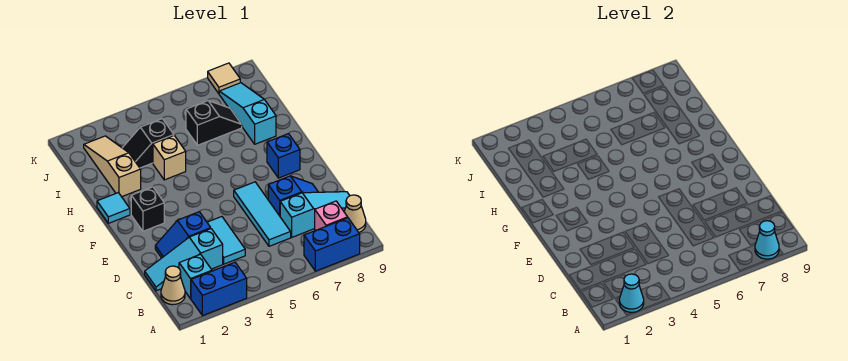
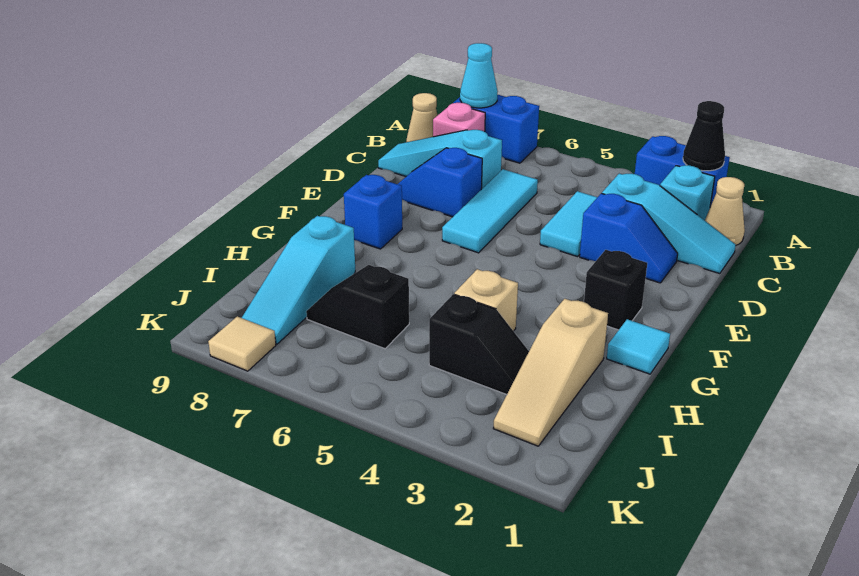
cyan cone A2 level 2 -> black cone A2 level 2

